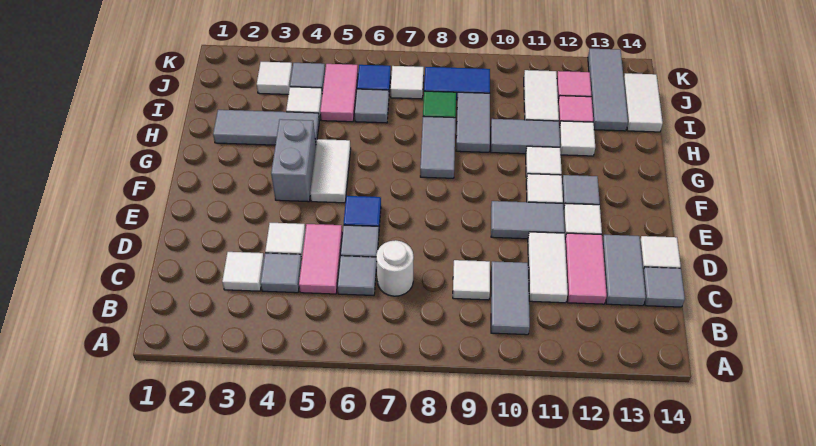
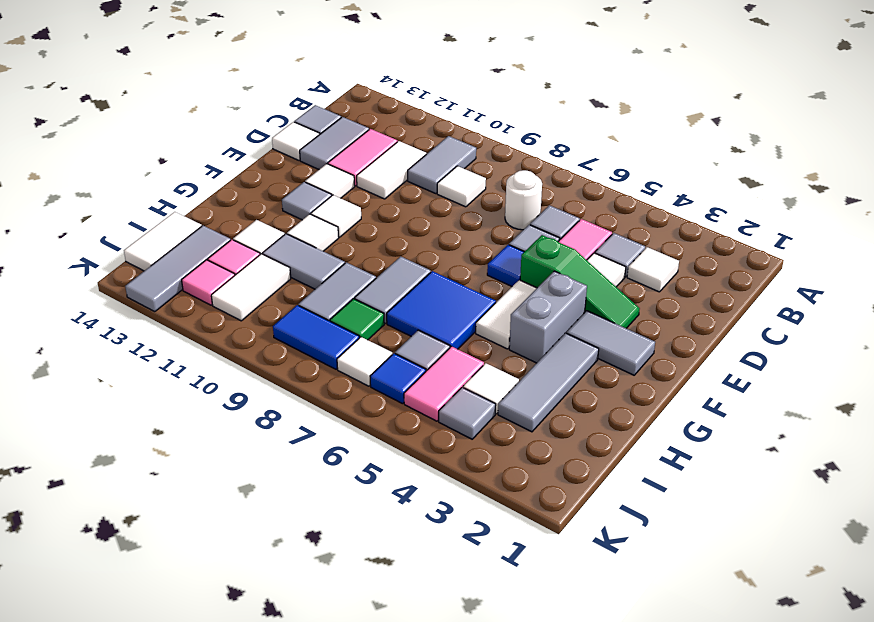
none -> green slope E3:E5 level 1 top 5
grey tile E10:E11 level 1 -> grey tile F2:F3 level 1
none -> blue tile G6:H7 level 1
grey tile H2:H4 level 1 -> grey tile G3:I3 level 1
white tile J3 level 1 -> none

